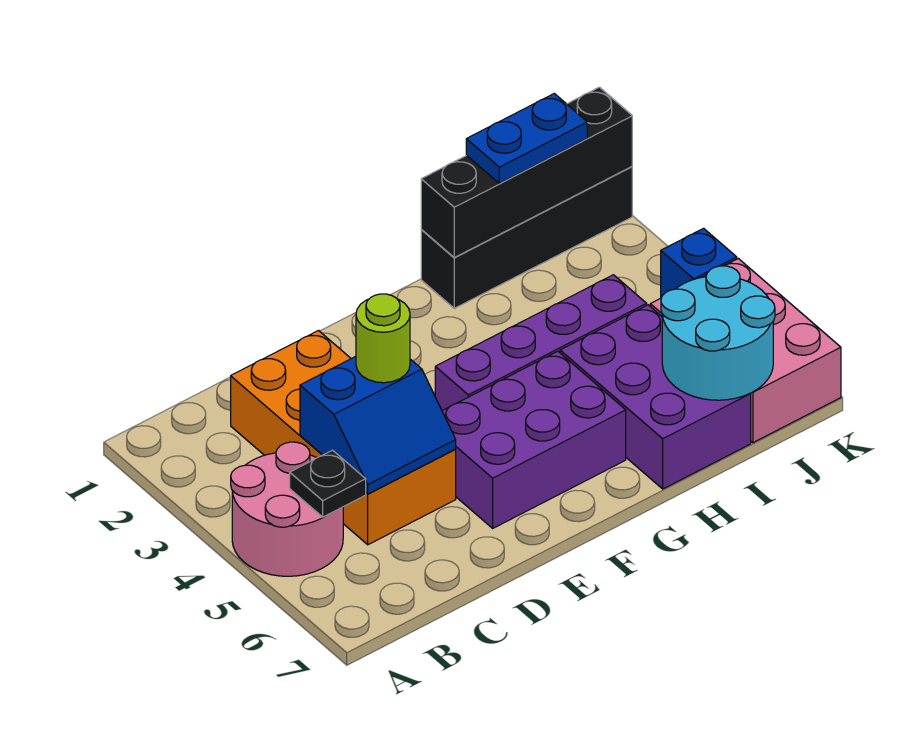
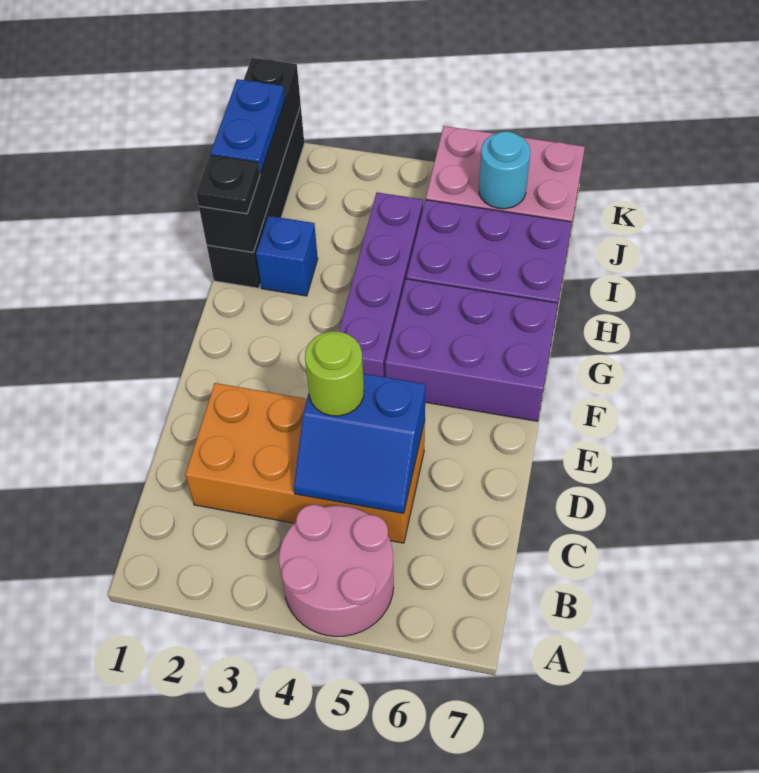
black plate B5 level 2 -> black plate H1 level 3
blue slope C4:D5 level 2 top 4 -> blue slope C4:D5 level 2 top D
purple brick E5:G6 level 1 -> purple brick F5:G7 level 1
cyan round brick I6:J7 level 2 -> cyan round brick J6 level 2
blue brick K4 level 1 -> blue brick H2 level 1

